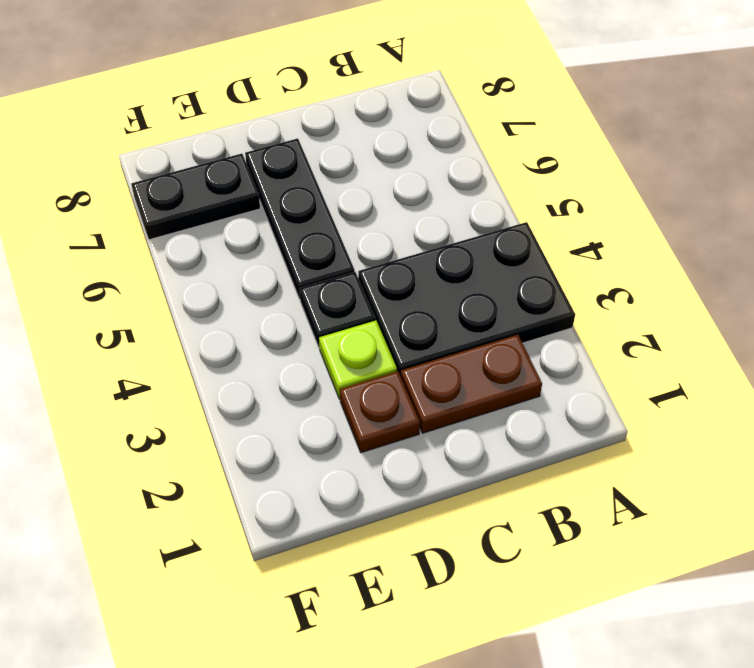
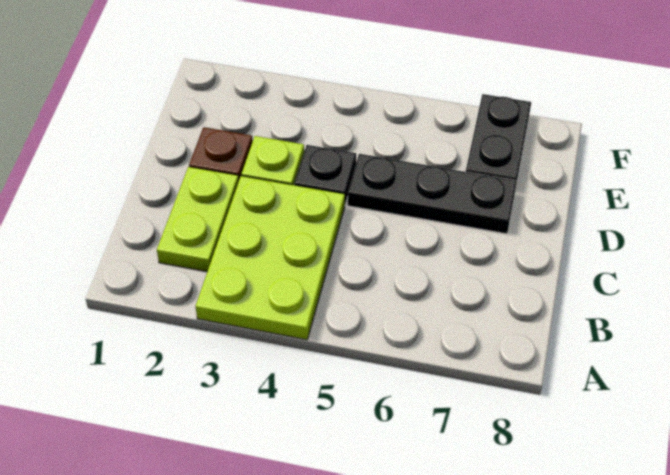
black plate A3:C4 level 1 -> lime plate A3:C4 level 1
brown plate B2:C2 level 1 -> lime plate B2:C2 level 1

